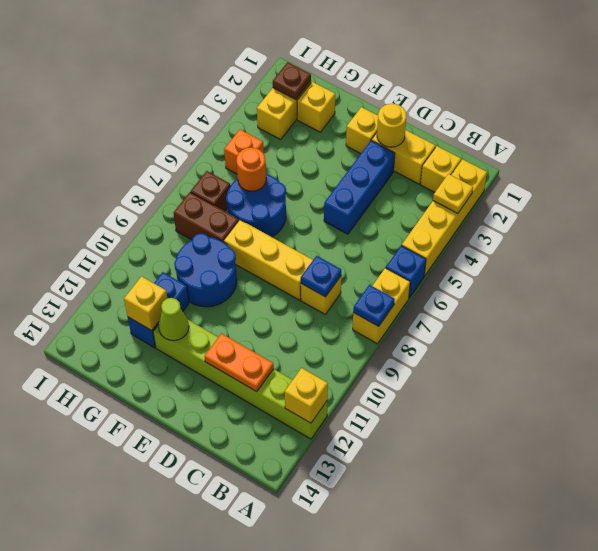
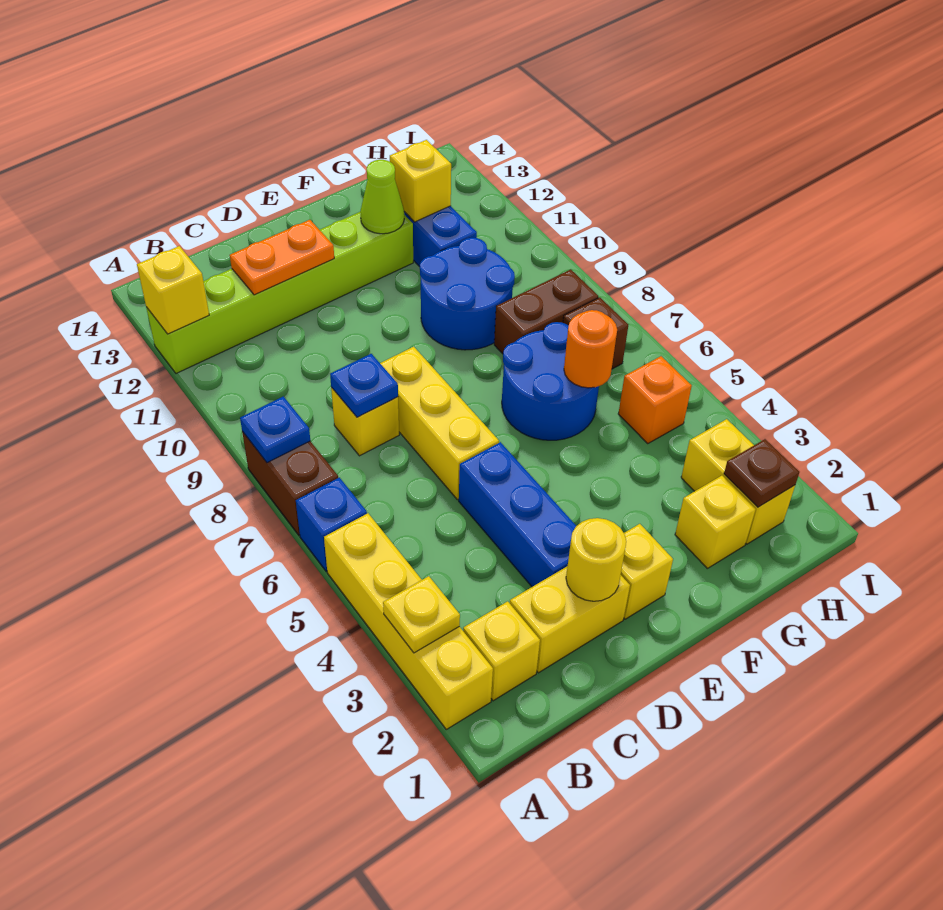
yellow brick A7:A8 level 1 -> brown brick A7:A8 level 1
yellow brick D8:F8 level 1 -> yellow brick D6:D8 level 1

